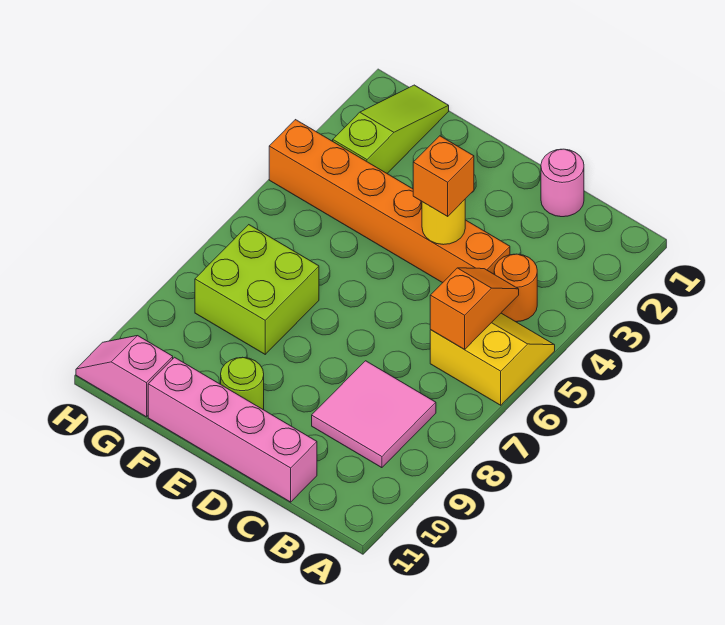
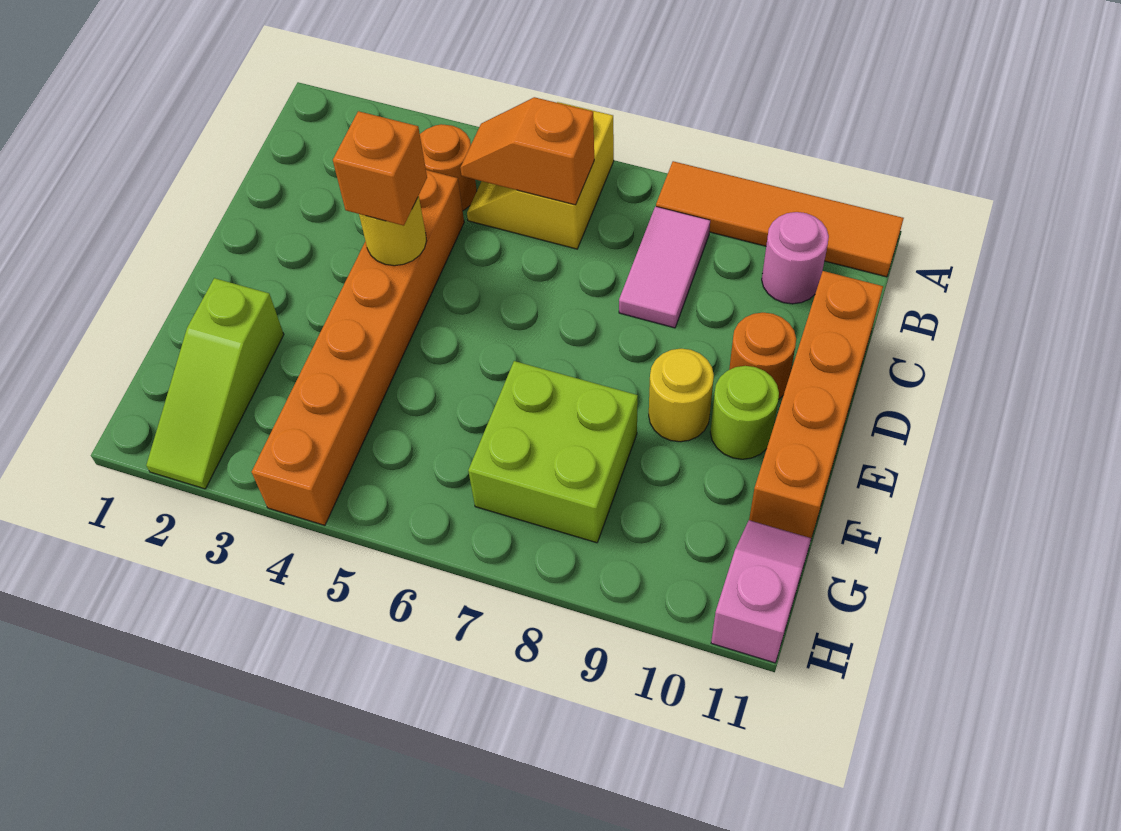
none -> orange tile A8:A11 level 1
pink tile B8:C9 level 1 -> pink tile B8:C8 level 1
pink round brick C1 level 1 -> pink round brick B10 level 1
pink brick C11:F11 level 1 -> orange brick C11:F11 level 1
none -> orange round brick D10 level 1
none -> yellow round brick E9 level 1
lime slope G1:G3 level 1 top 3 -> lime slope F2:H2 level 1 top F
pink slope G11:H11 level 1 top G -> pink slope G11:H11 level 1 top H

